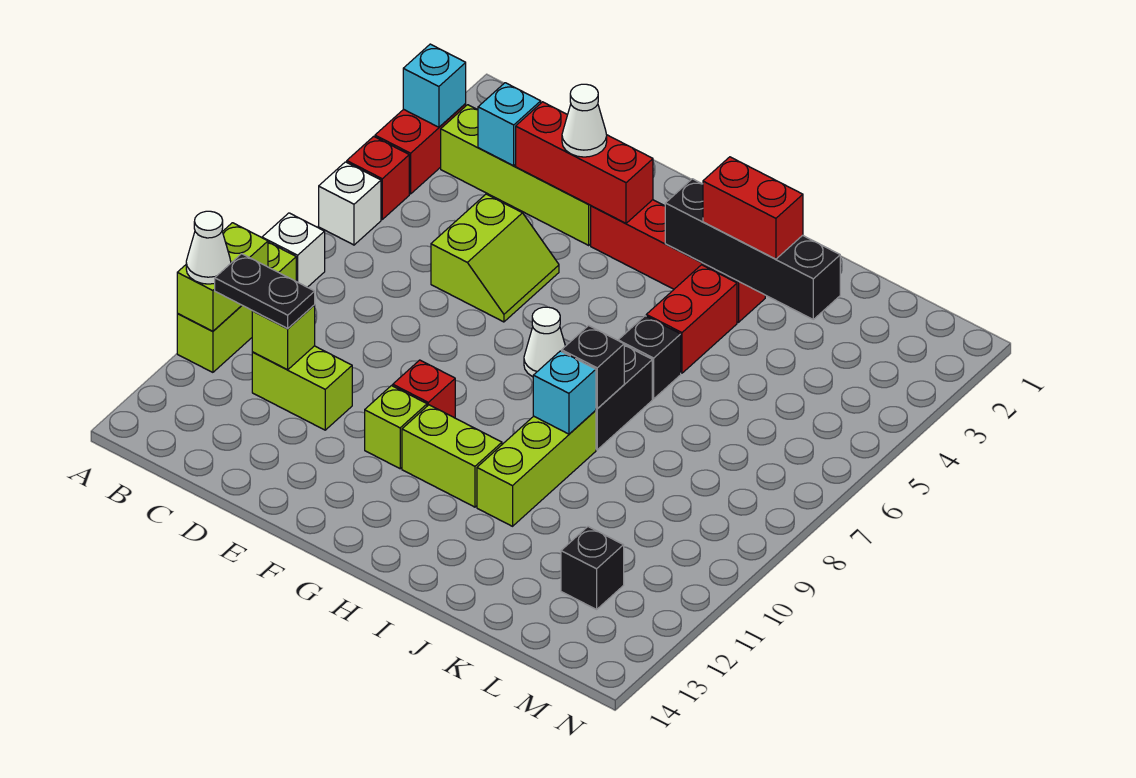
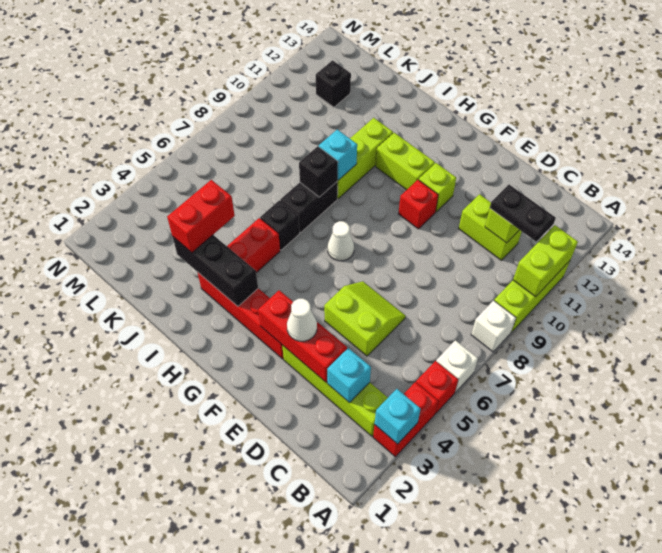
white cone A11 level 3 -> none
lime slope D5:E6 level 1 top D -> lime slope D5:E6 level 1 top 5
black brick H3:K3 level 2 -> black brick H3:J3 level 2
red brick I3:J3 level 3 -> red brick J3:J4 level 3

